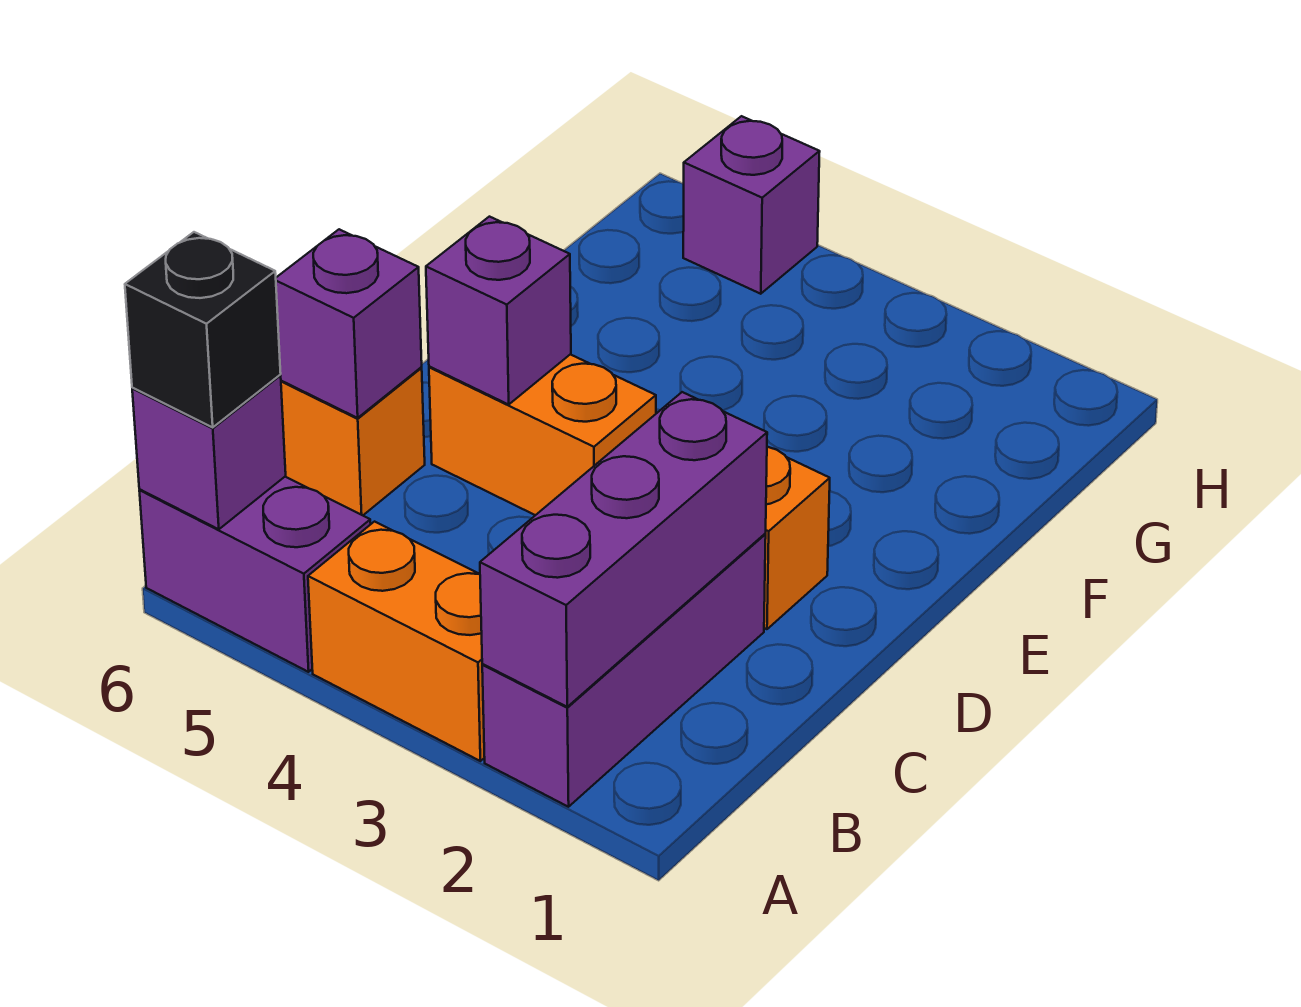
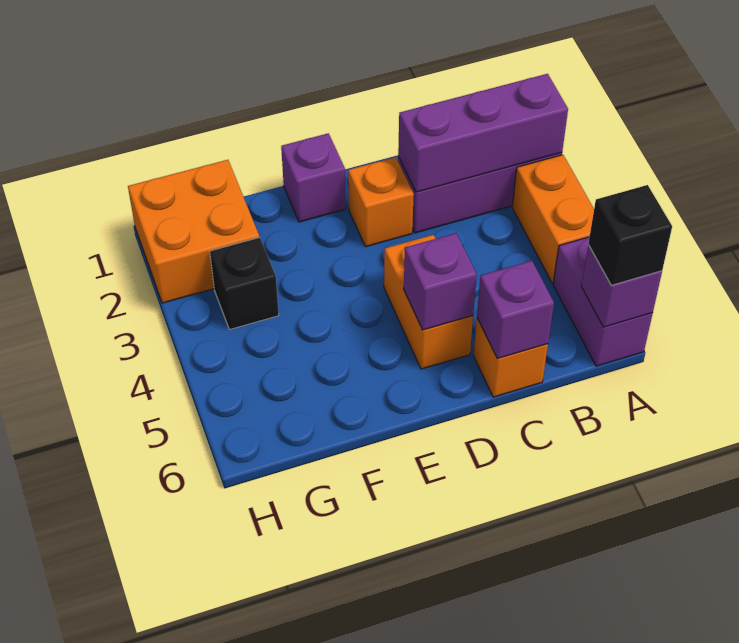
none -> orange brick G1:H2 level 1
none -> black brick G3 level 1
purple brick H5 level 1 -> purple brick E1 level 1

